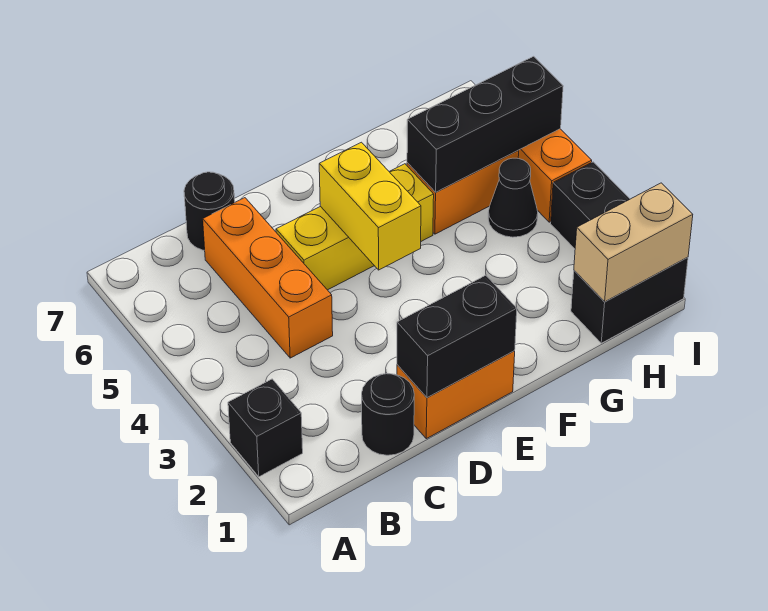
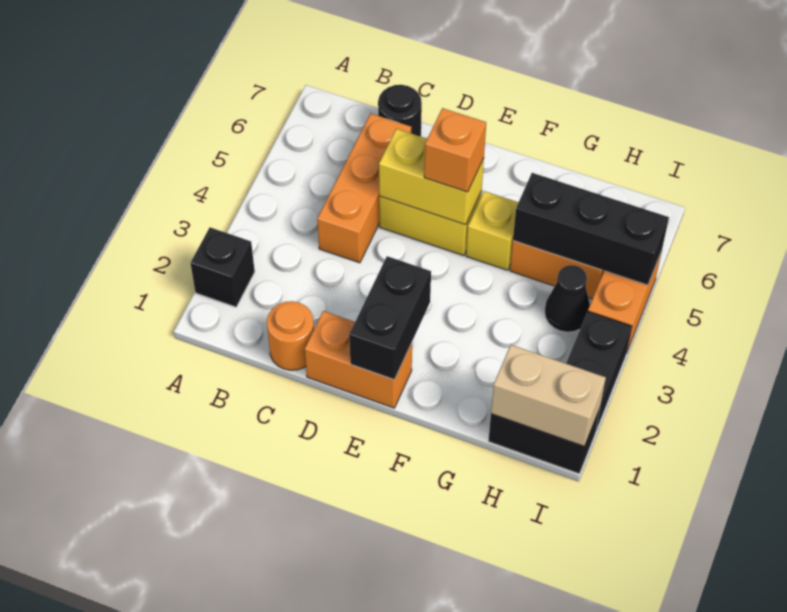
black round brick C1 level 1 -> orange round brick C1 level 1
black brick D1:E1 level 2 -> black brick E1:E2 level 2
yellow brick E4:E5 level 2 -> yellow brick D5:E5 level 2
none -> orange brick E5 level 3

